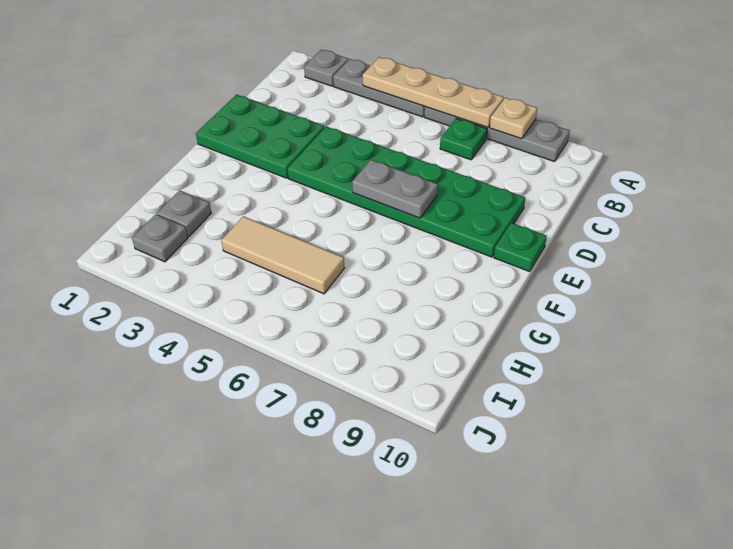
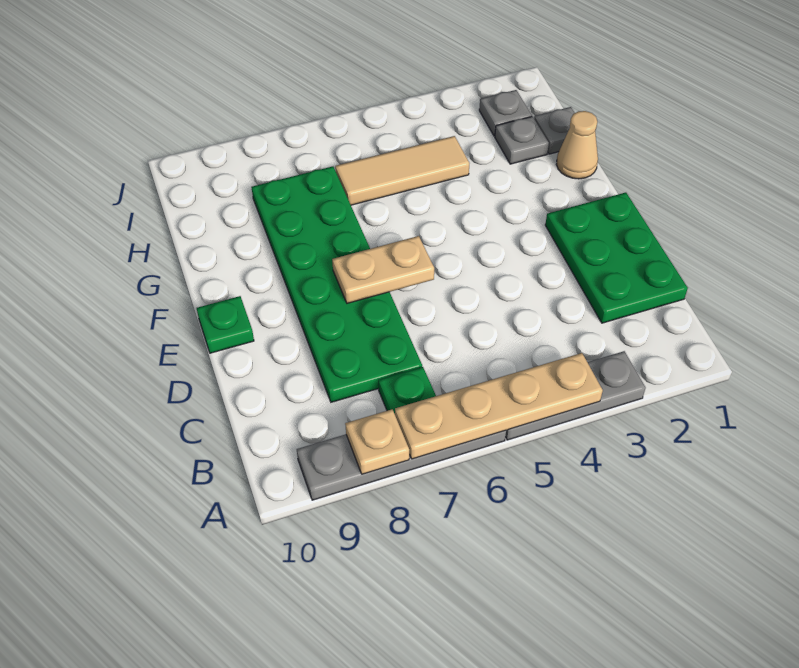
grey plate A2 level 1 -> grey plate H1 level 1
green plate D1:E3 level 1 -> green plate C1:E2 level 1
green plate D4:E9 level 1 -> green plate C7:H8 level 1
grey plate E6:E7 level 2 -> tan plate E6:E7 level 2
none -> tan cone G1 level 1

